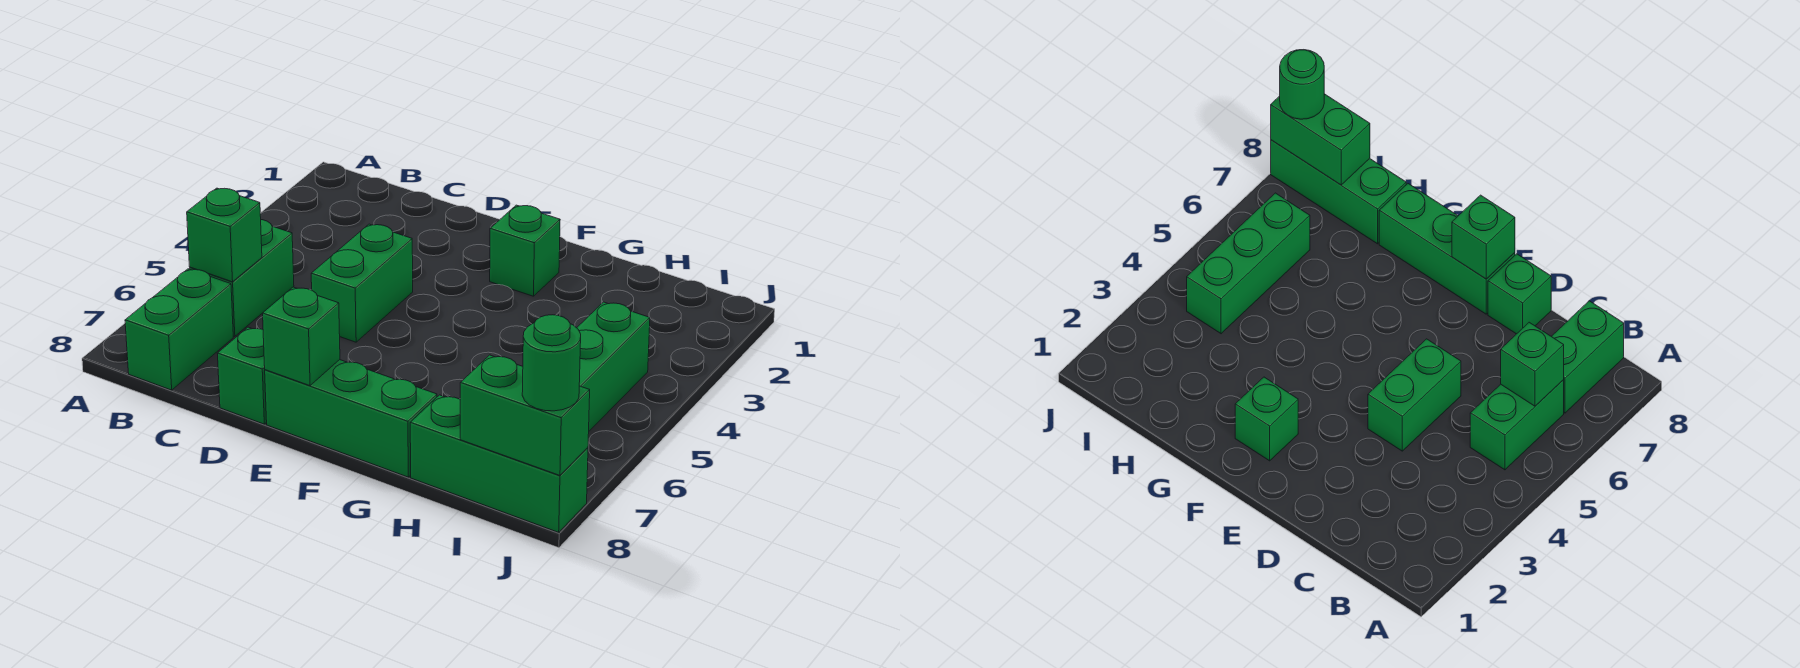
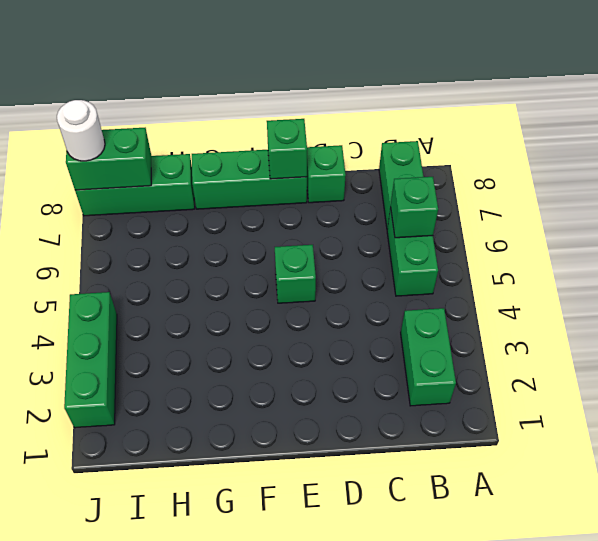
green brick D4:D5 level 1 -> green brick B2:B3 level 1
green brick F2 level 1 -> green brick E5 level 1
green brick I4:I6 level 1 -> green brick J2:J4 level 1
green round brick J8 level 3 -> white round brick J8 level 3

